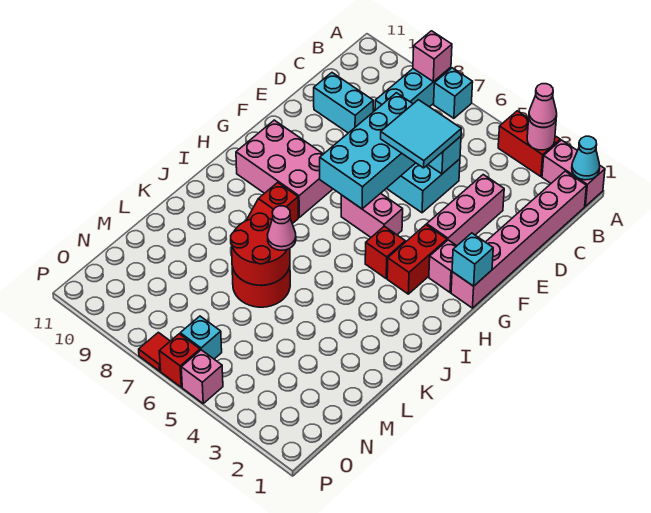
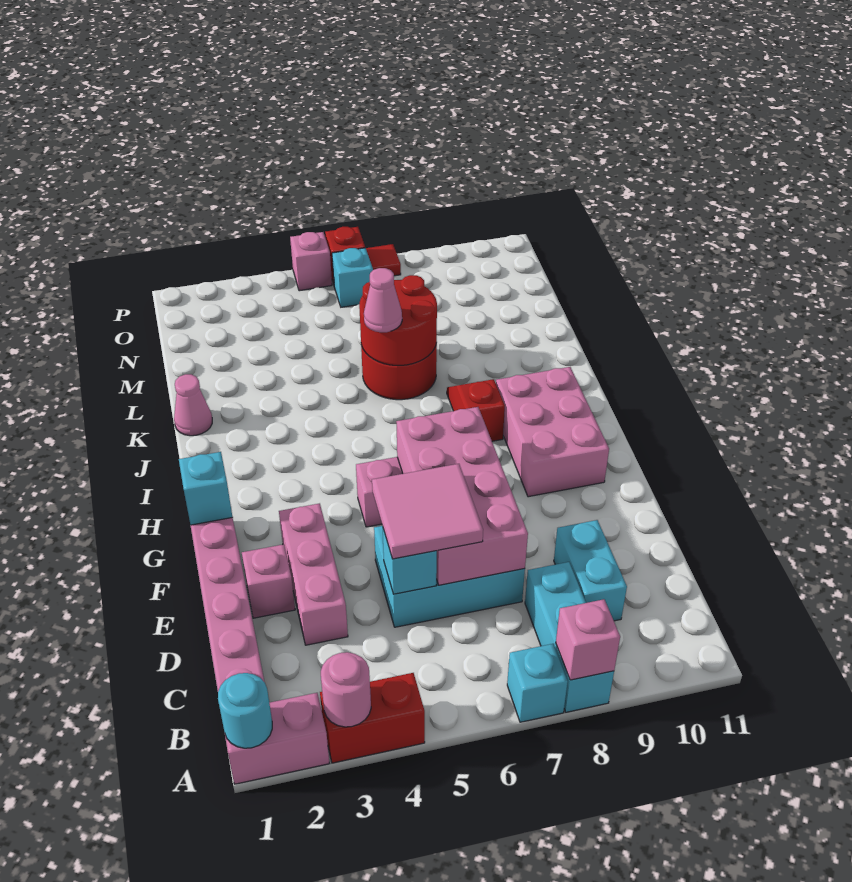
cyan cone A1 level 2 -> cyan round brick A1 level 2
pink cone A3 level 3 -> pink cone K1 level 1
cyan tile D5:E6 level 3 -> pink tile D5:E6 level 3
cyan brick D6:G7 level 2 -> pink brick D6:G7 level 2
cyan brick D9:D10 level 1 -> cyan brick C9:D9 level 1
pink brick G2 level 1 -> pink brick E2 level 1
red brick G3:H3 level 1 -> none
pink brick G8:H10 level 1 -> pink brick G9:I10 level 1
red brick H4 level 1 -> none

